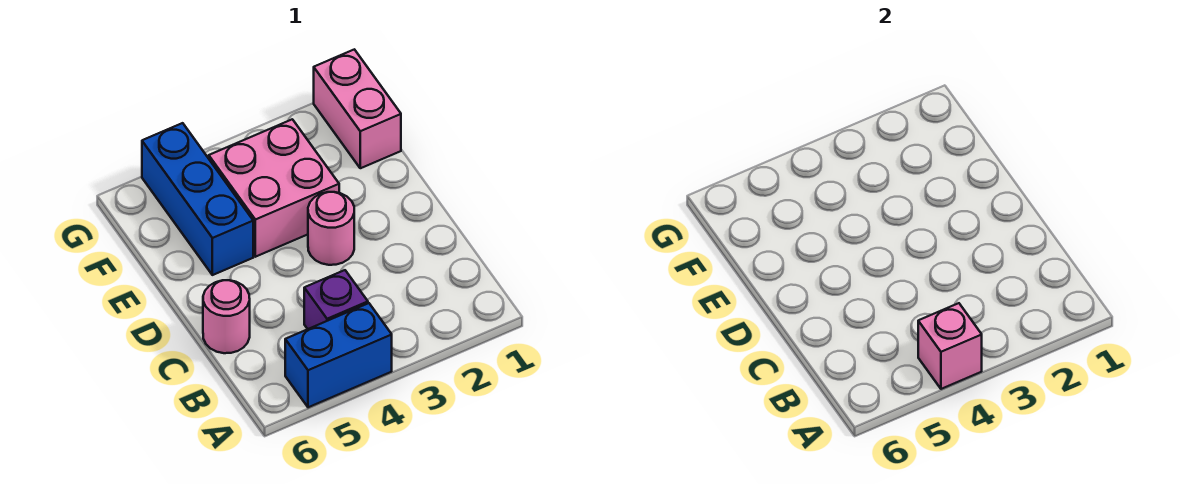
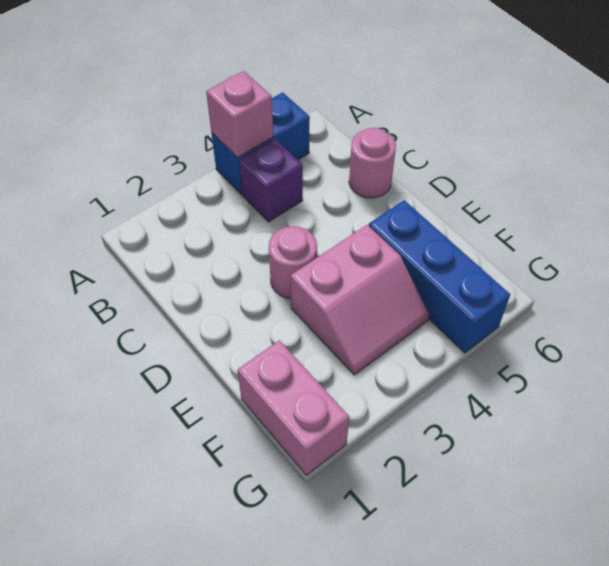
pink brick E3:F4 level 1 -> pink slope E3:F4 level 1 top E

